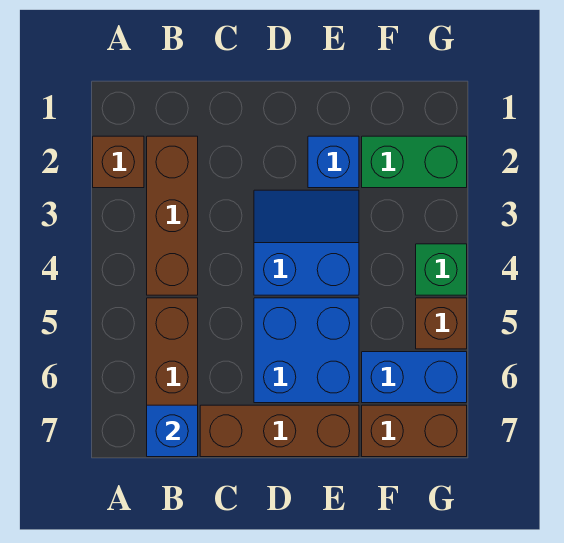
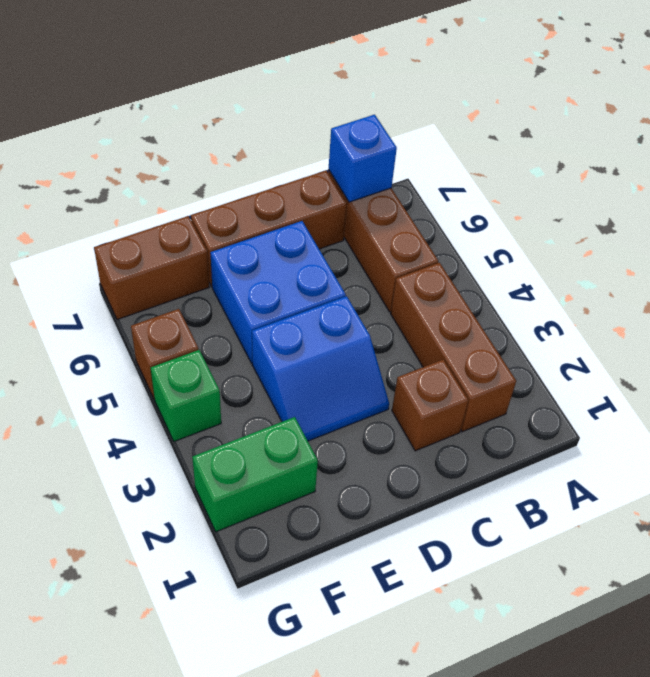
brown brick A2 level 1 -> brown brick C2 level 1
blue brick E2 level 1 -> none
blue brick F6:G6 level 1 -> none

